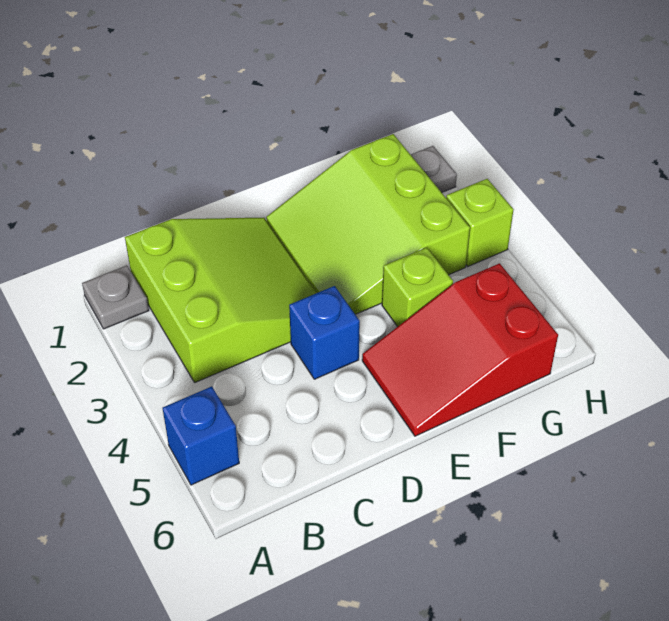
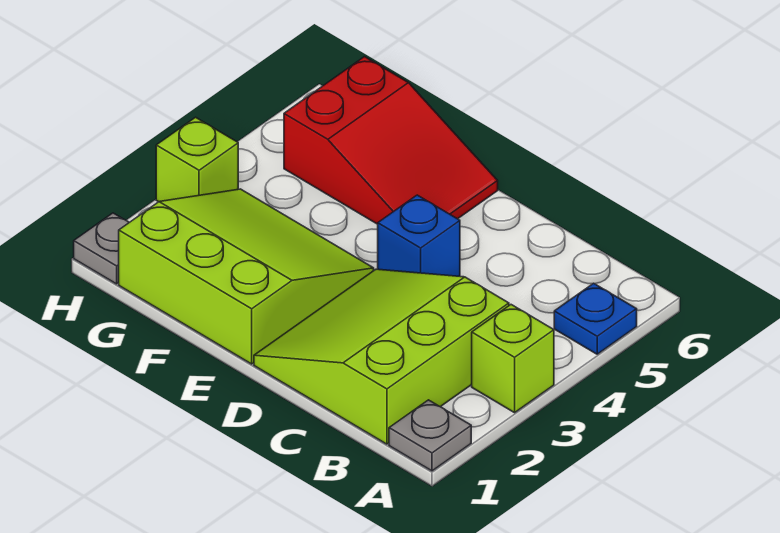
blue brick A5 level 1 -> blue plate A5 level 1
lime slope E1:G3 level 1 top G -> lime slope E1:G3 level 1 top 1
lime brick F4 level 1 -> lime brick A3 level 1

